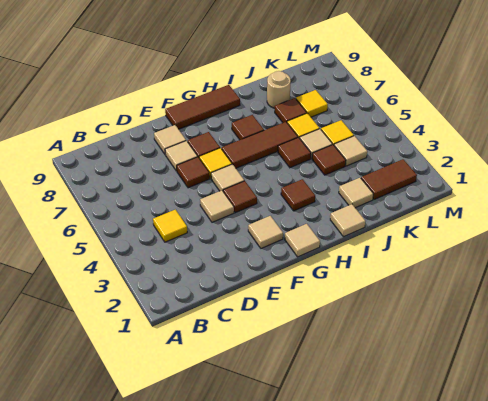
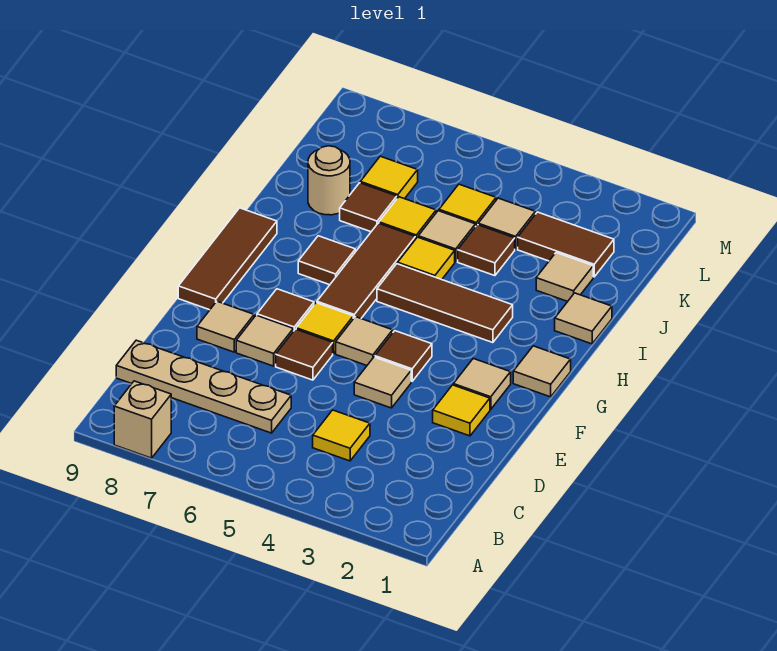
none -> tan brick A8 level 1
none -> tan plate C6:C9 level 1
none -> yellow tile E2 level 1
brown tile H3 level 1 -> brown tile H3:H5 level 1
brown tile I5 level 1 -> yellow tile I5 level 1
brown tile K2:L2 level 1 -> brown tile K2:K3 level 1

